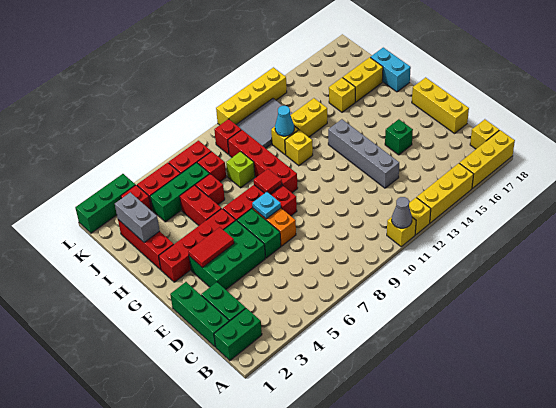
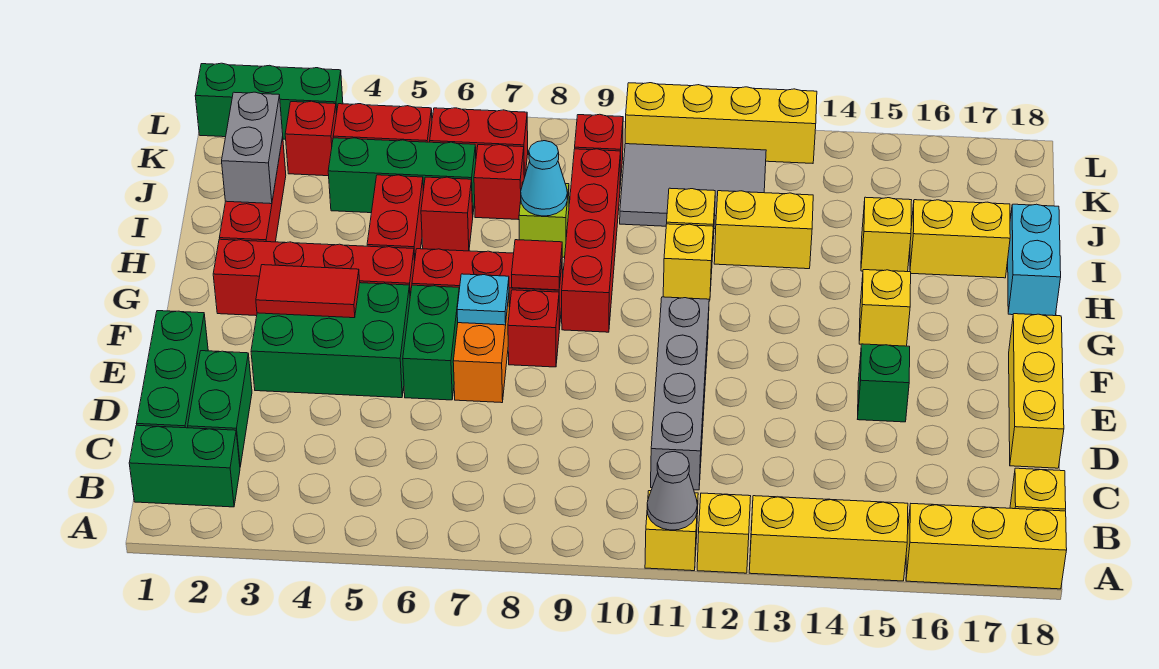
grey brick D13:G13 level 1 -> grey brick C11:F11 level 1
none -> yellow brick G15 level 1
cyan cone I11 level 2 -> cyan cone I8 level 2

